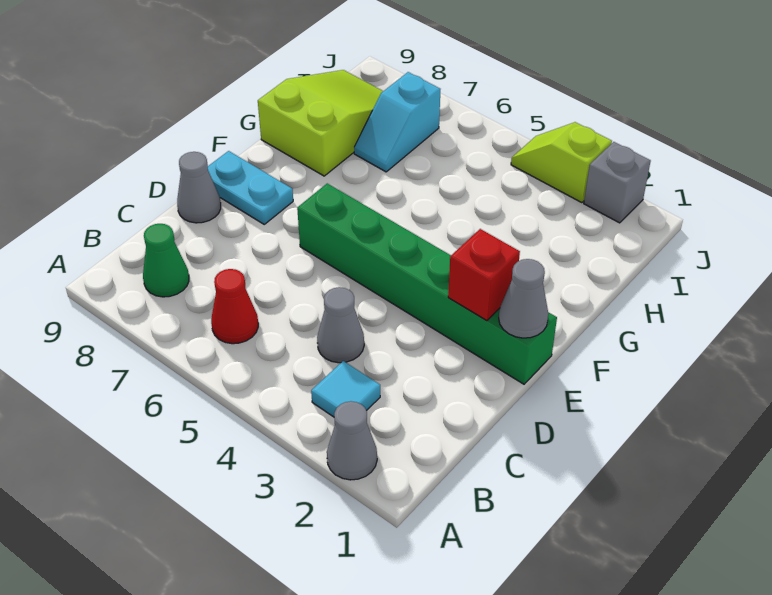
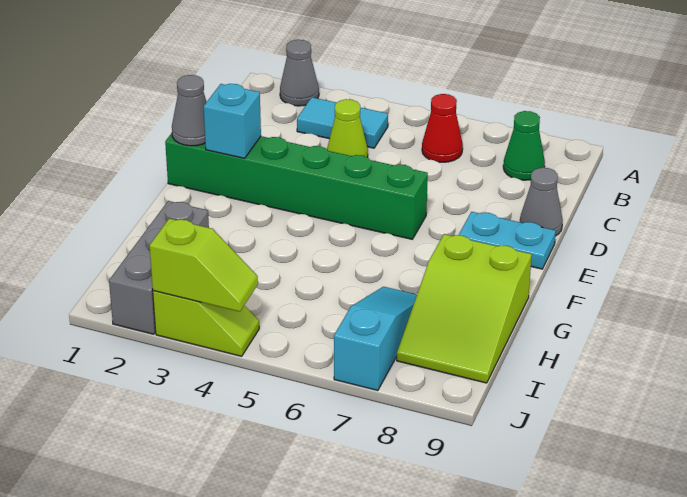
cyan tile B3 level 1 -> cyan tile B3:B4 level 1
grey cone C4 level 1 -> lime cone C4 level 1
red brick E2 level 2 -> cyan brick E2 level 2
cyan slope H7:I7 level 1 top I -> cyan slope H7:J7 level 1 top J
grey brick J2 level 1 -> grey brick H2:J2 level 1
none -> lime slope J3:J4 level 2 top 3

